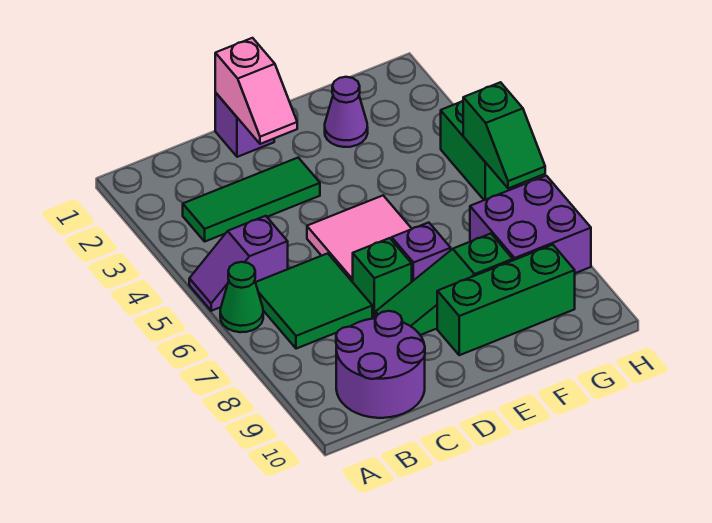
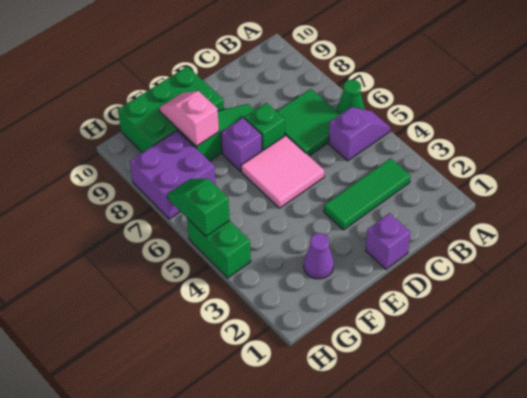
purple round brick B9:C10 level 1 -> none
pink slope D1:D2 level 2 top 1 -> pink slope F8:F9 level 2 top 8
green brick E9:G9 level 1 -> green brick E9:G10 level 1

